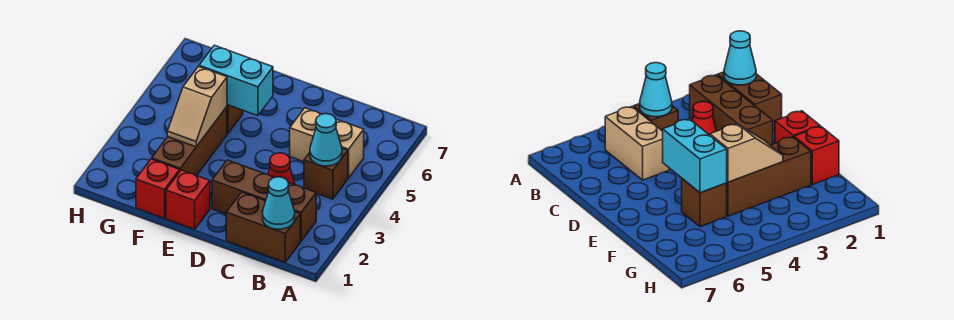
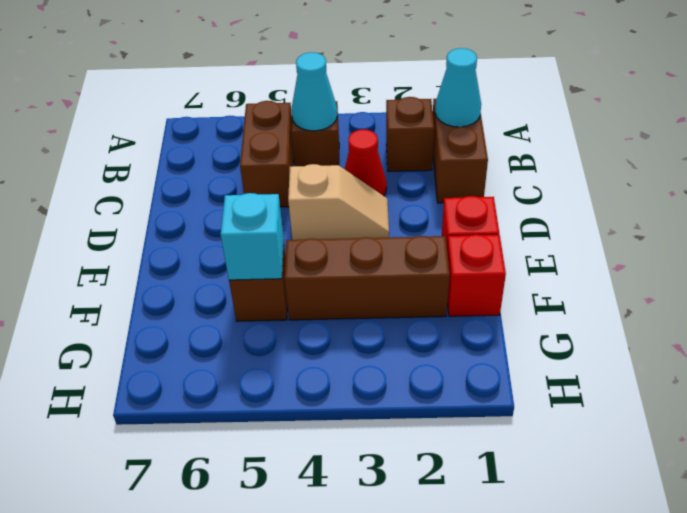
brown brick B2:D2 level 1 -> brown brick B2 level 1
tan brick B5:C5 level 1 -> brown brick B5:C5 level 1
cyan brick E5:F5 level 2 -> cyan brick F5 level 2
tan slope F3:F4 level 2 top 4 -> tan slope D3:D4 level 1 top 4

